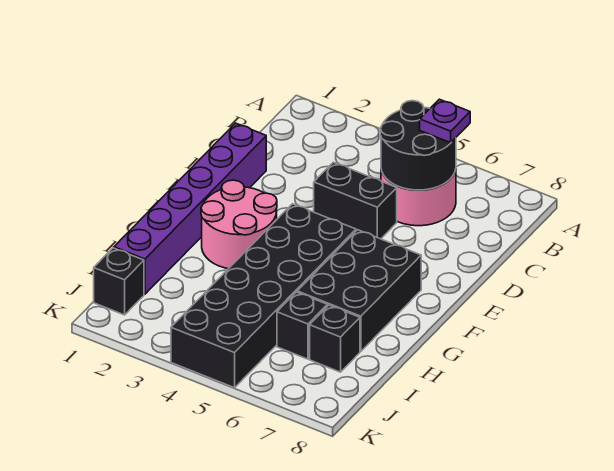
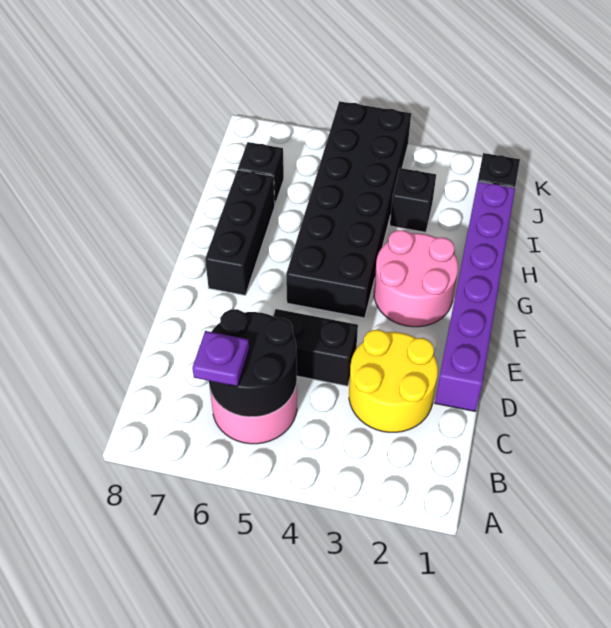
none -> yellow round brick C2:D3 level 1
black brick F6:H7 level 1 -> black brick F7:H7 level 1
black brick I6 level 1 -> black brick I3 level 1

